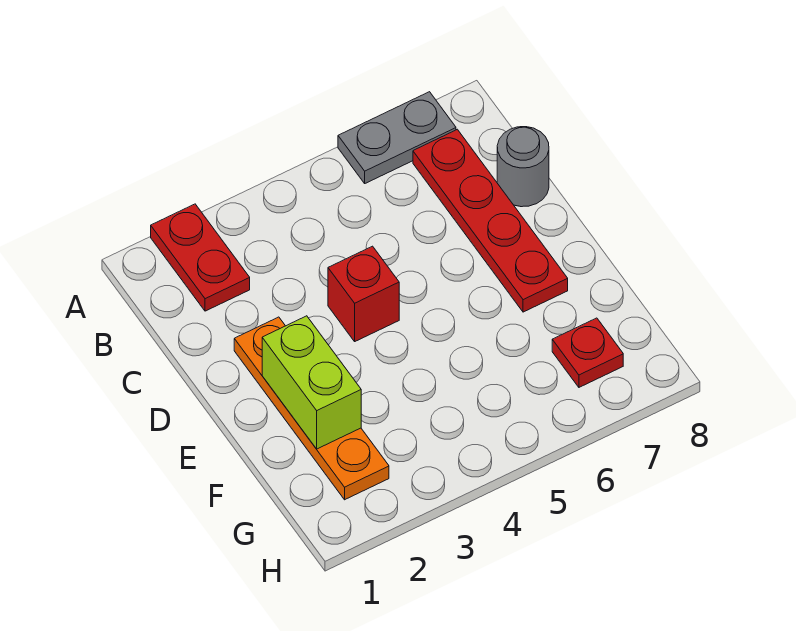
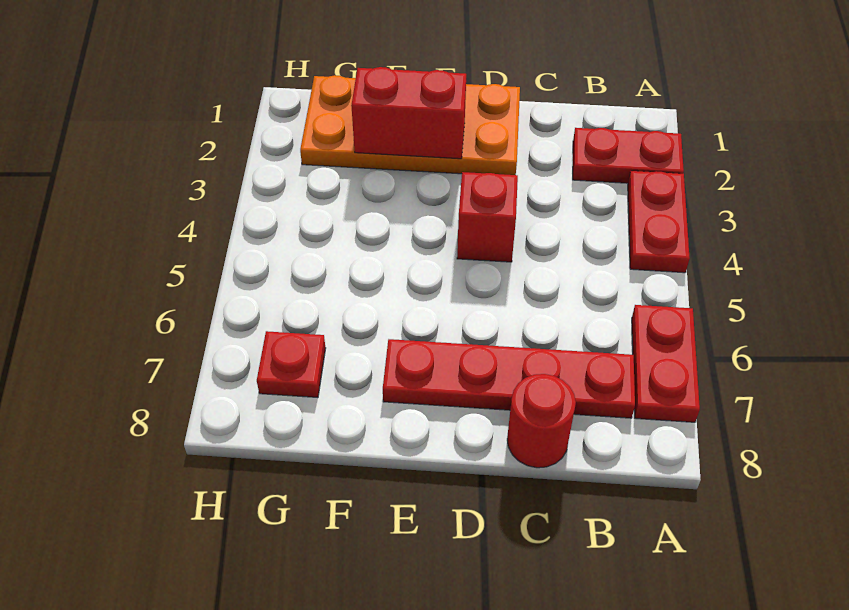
none -> red plate A3:A4 level 1
grey plate A6:A7 level 1 -> red plate A6:A7 level 1
grey round brick C8 level 1 -> red round brick C8 level 1
orange plate D2:G2 level 1 -> orange plate D1:G2 level 1
lime brick E2:F2 level 2 -> red brick E2:F2 level 2

